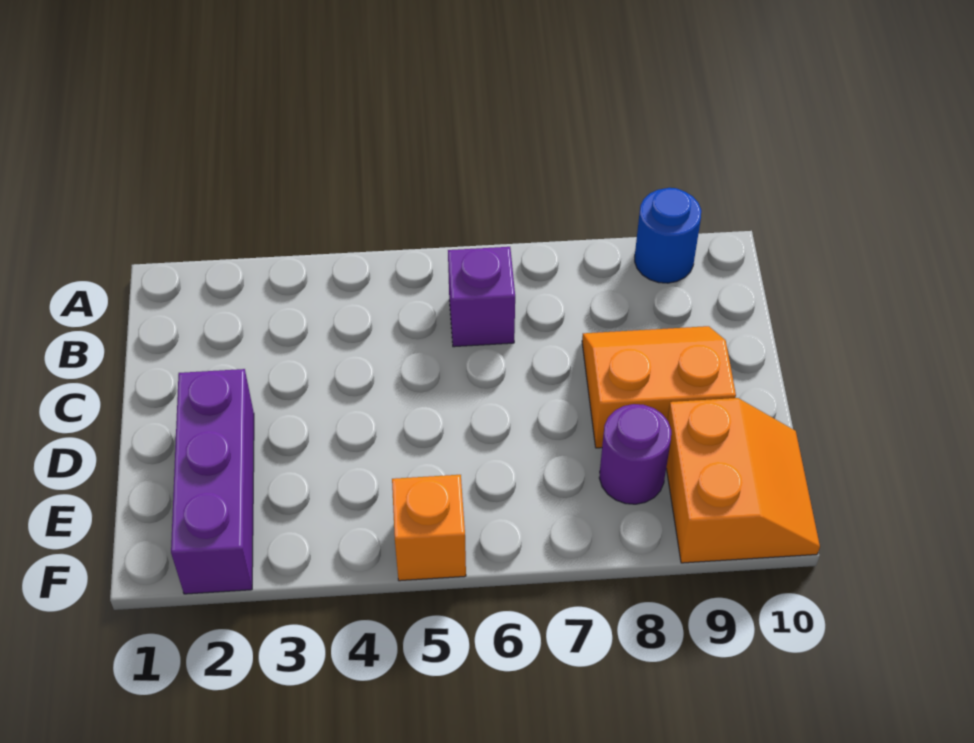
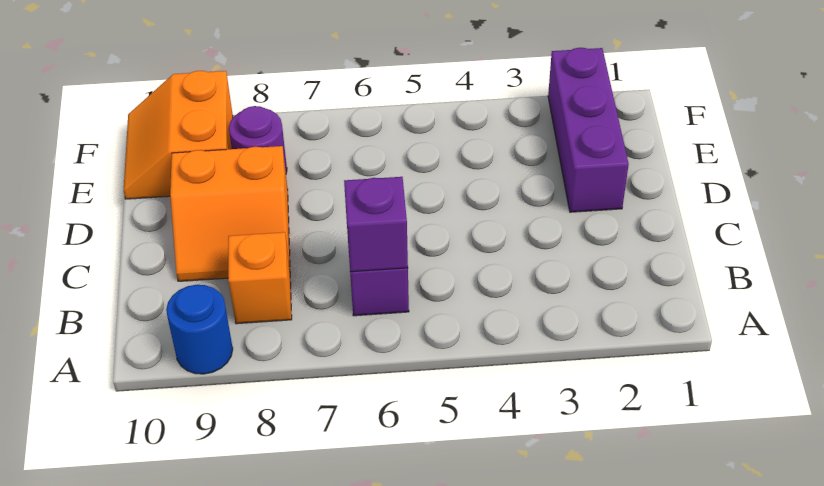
none -> purple brick B6 level 2
orange brick F5 level 1 -> orange brick B8 level 1

